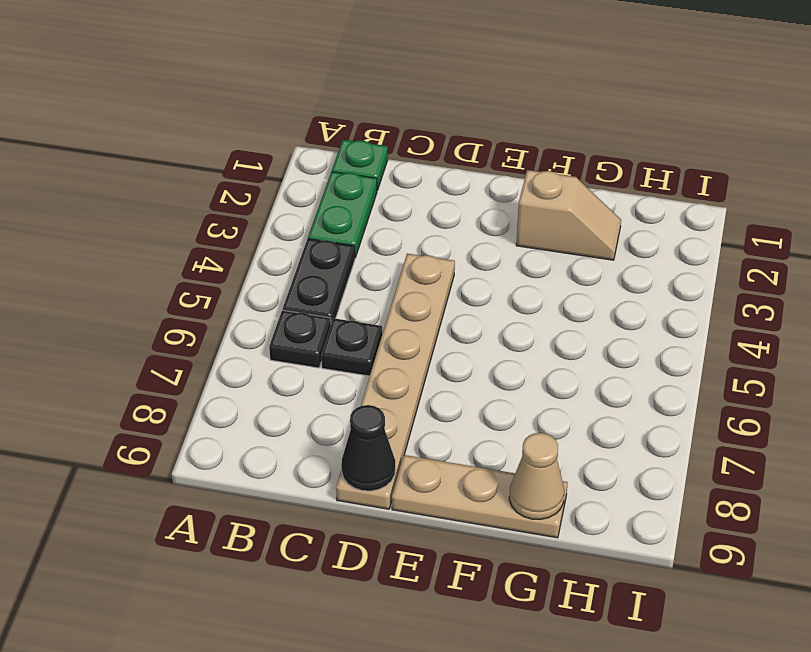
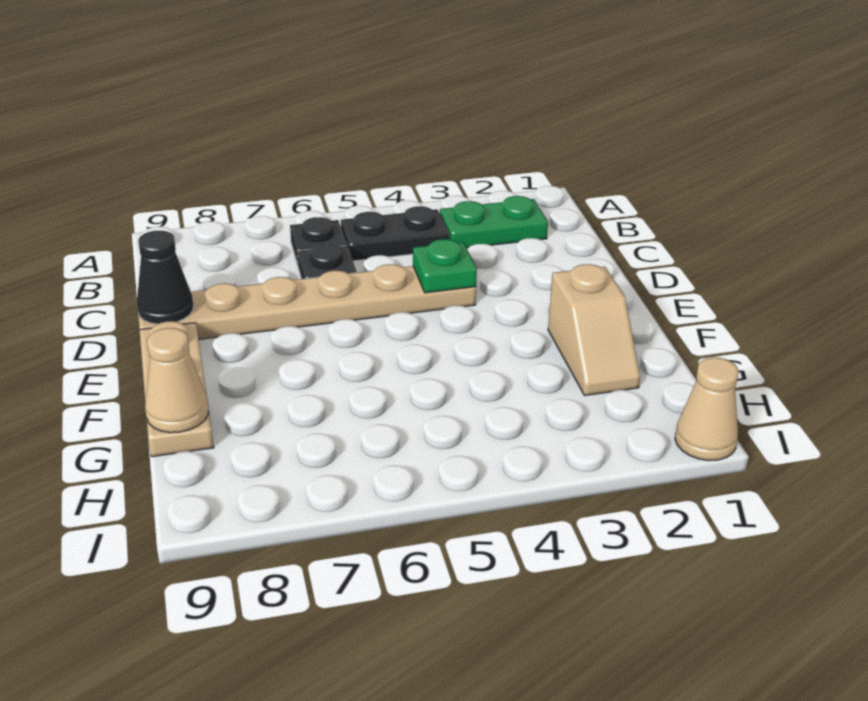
green plate B1 level 1 -> green plate D4 level 2
none -> tan cone I1 level 1

